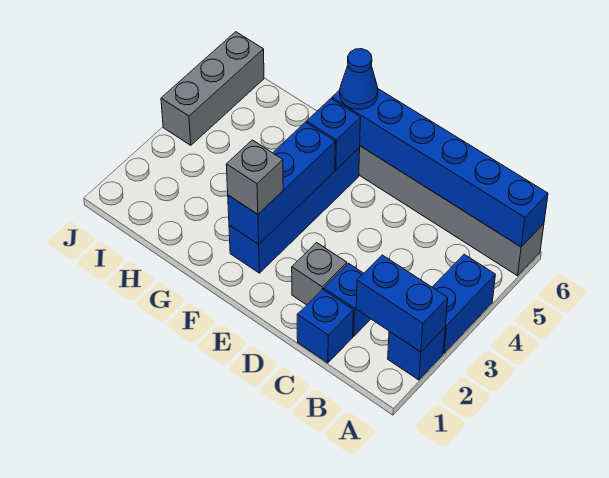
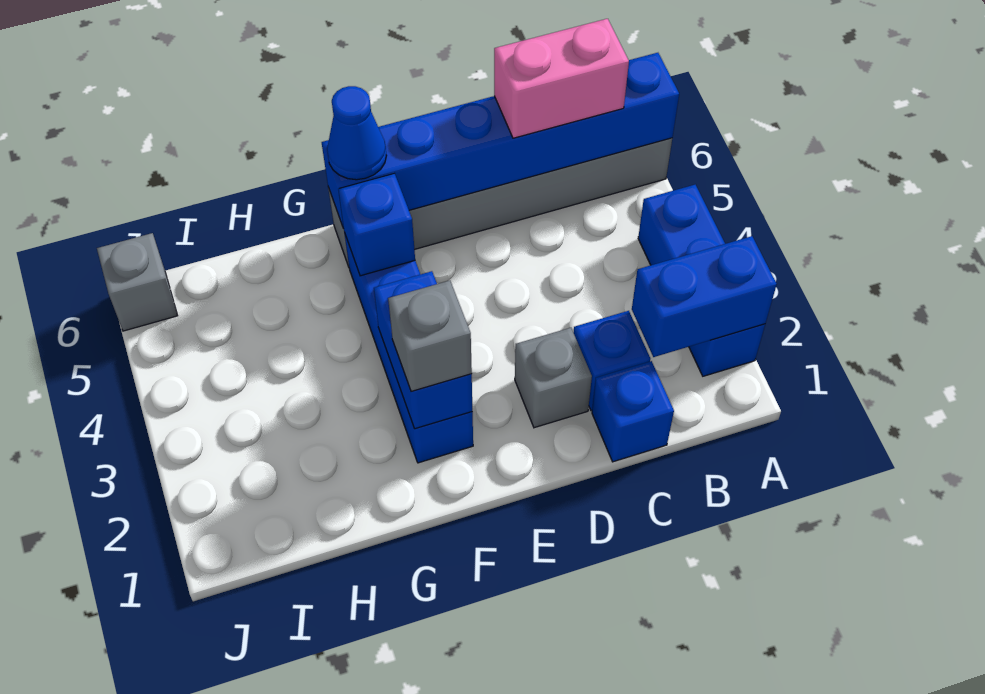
none -> pink brick B6:C6 level 3
blue brick F2:F4 level 2 -> blue brick F2:F3 level 2
grey brick J4:J6 level 1 -> grey brick J6 level 1

